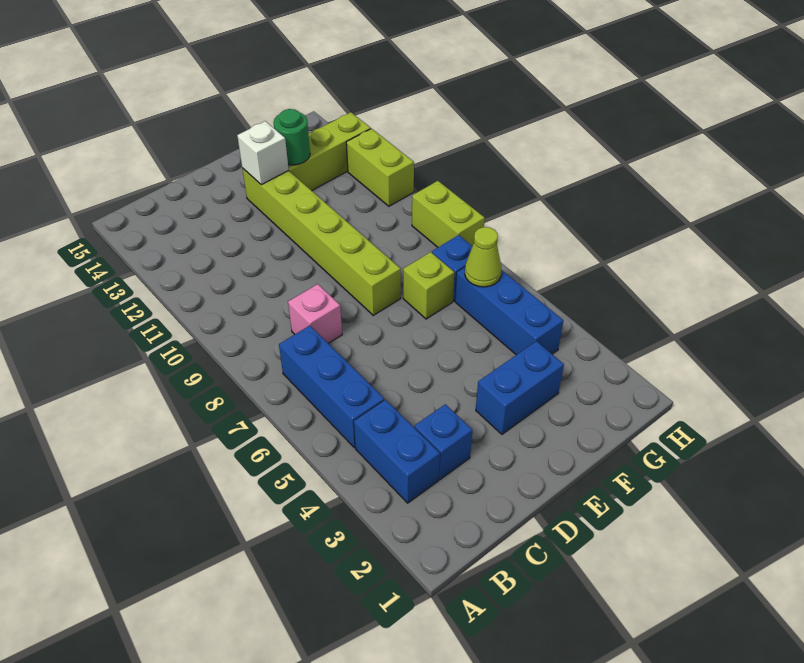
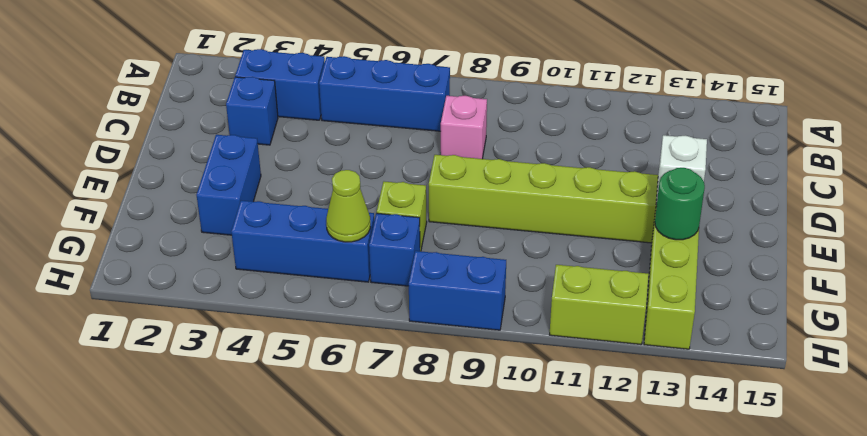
lime brick H8:H9 level 1 -> blue brick H8:H9 level 1

